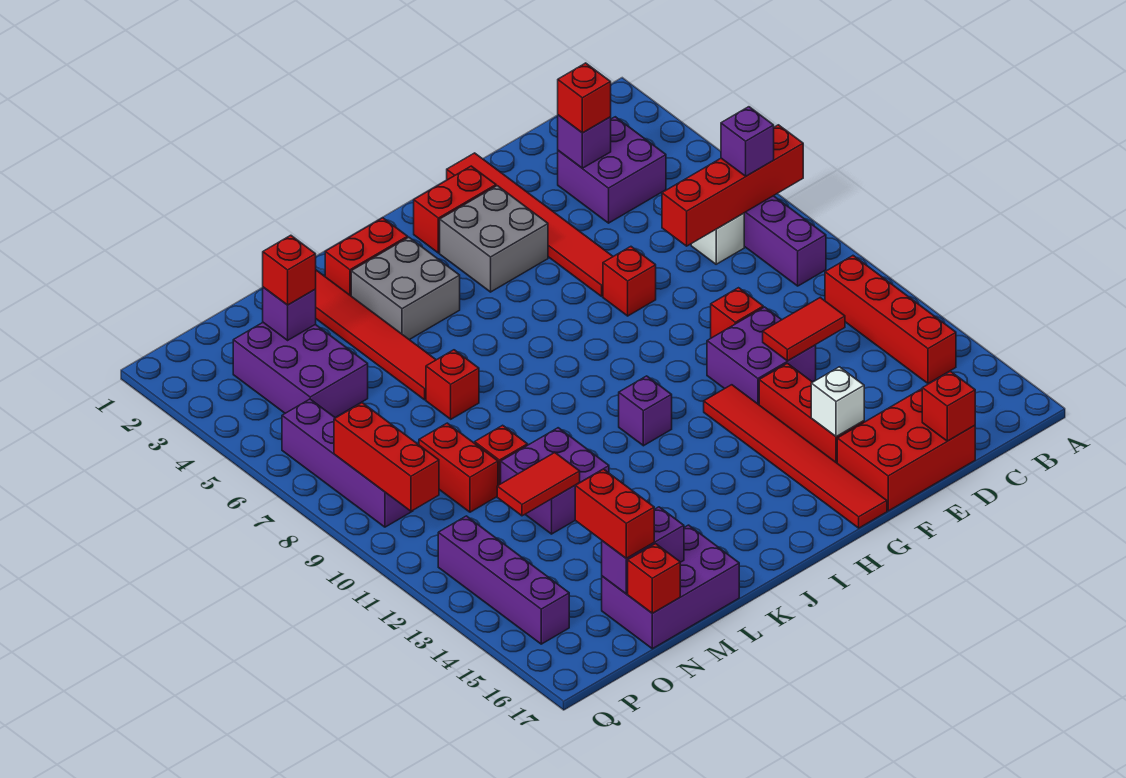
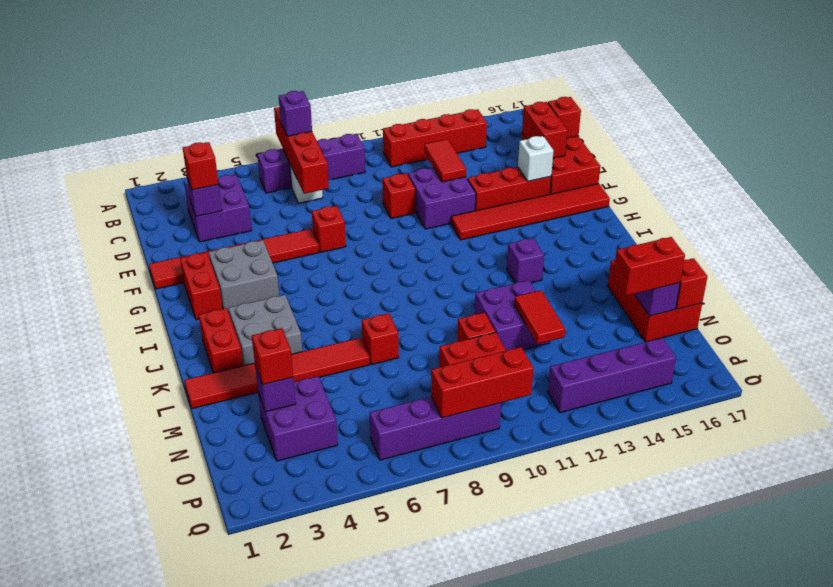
none -> red brick D16:E16 level 2
purple brick I11 level 1 -> purple brick J13 level 1
purple brick L16:N17 level 1 -> red brick L16:N17 level 1
purple brick N3:O5 level 1 -> purple brick N3:O4 level 1

